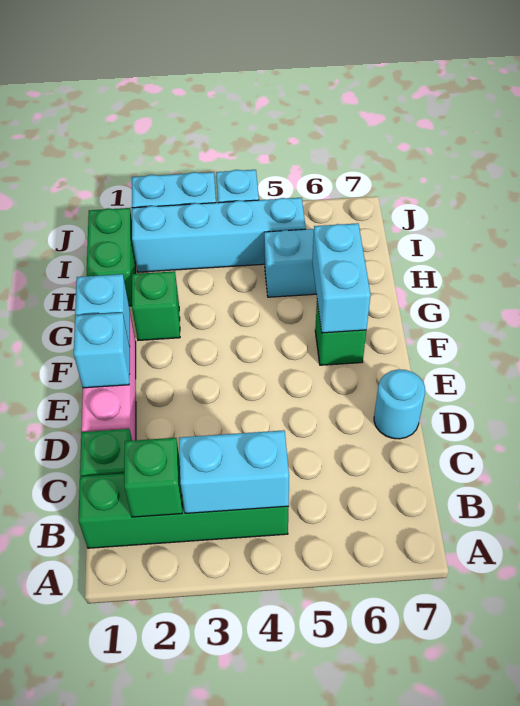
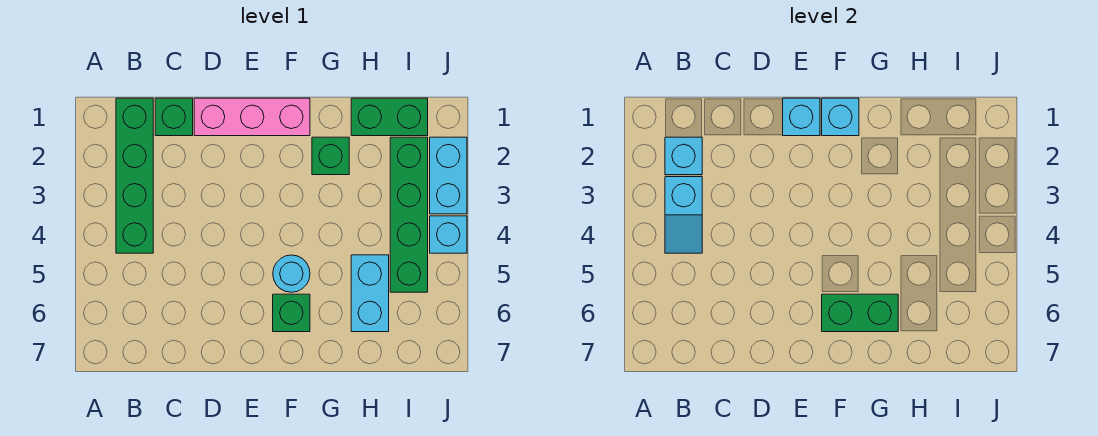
green brick B2 level 2 -> cyan brick B2 level 2
cyan brick B3:B4 level 2 -> cyan slope B3:B4 level 2 top 3
cyan round brick D7 level 1 -> cyan round brick F5 level 1
cyan brick F6:G6 level 2 -> green brick F6:G6 level 2
cyan brick I2:I5 level 1 -> green brick I2:I5 level 1

